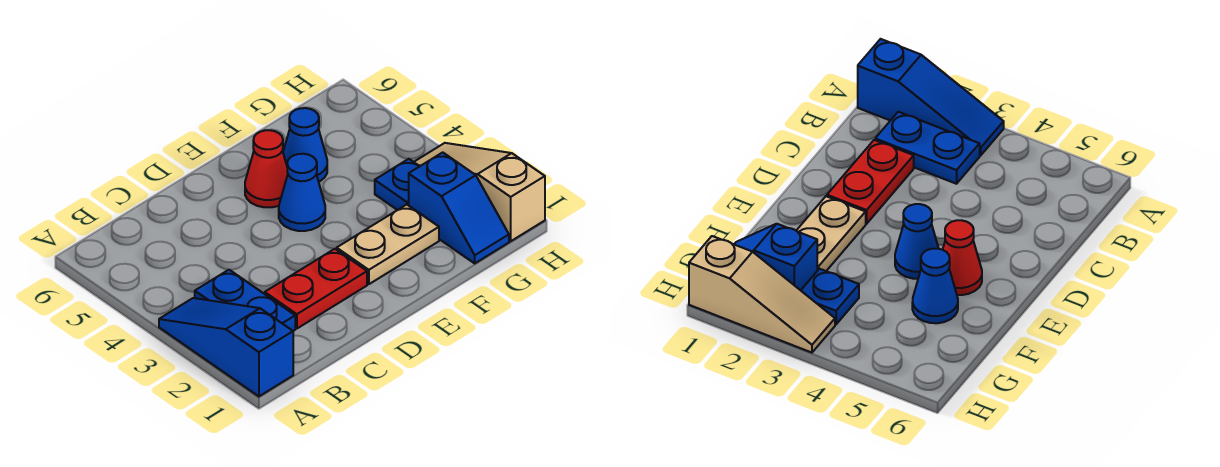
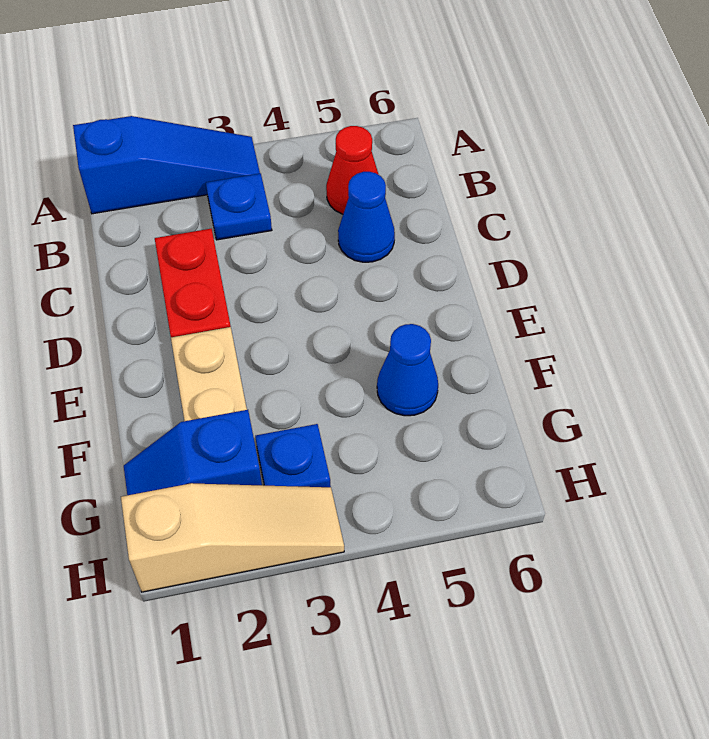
blue plate B2:B3 level 1 -> blue plate B3 level 1
blue cone E4 level 1 -> blue cone C5 level 1
red cone E5 level 1 -> red cone B5 level 1

